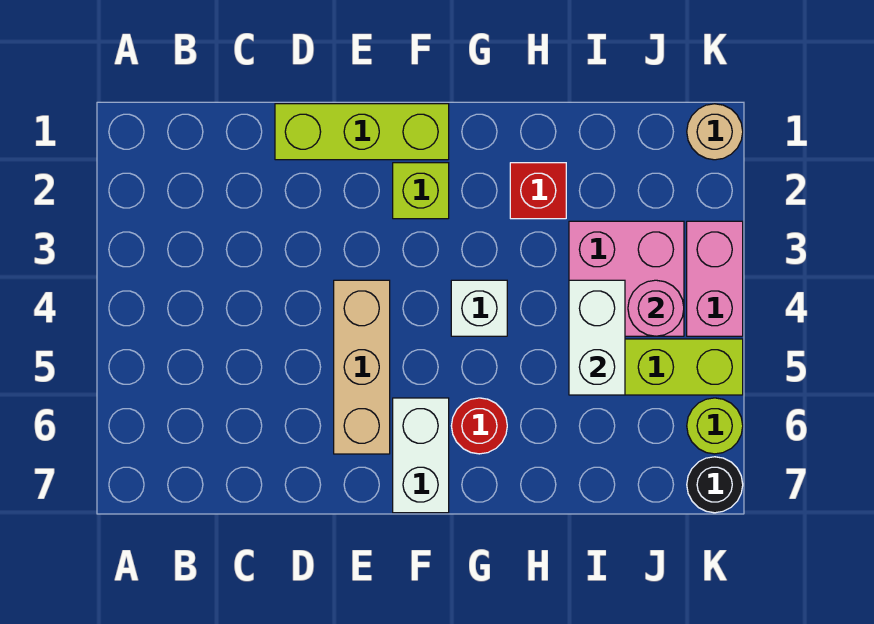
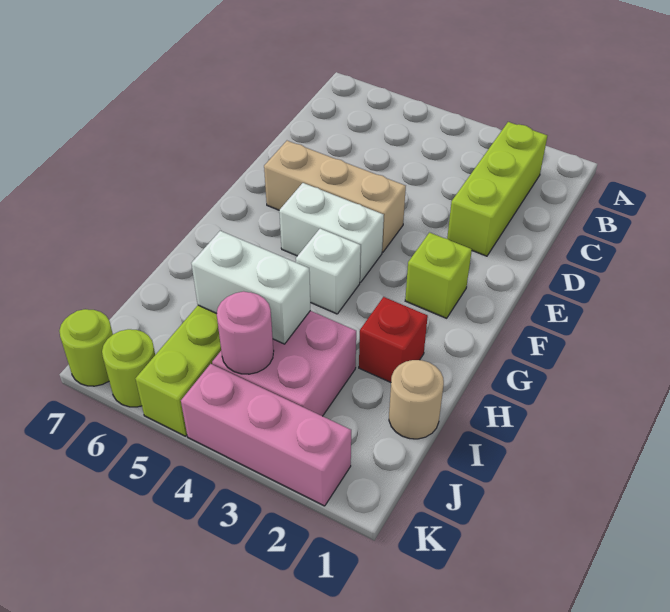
lime brick D1:F1 level 1 -> lime brick B2:D2 level 1
white brick F6:F7 level 1 -> white brick F4:F5 level 1
red round brick G6 level 1 -> none
tan round brick K1 level 1 -> tan round brick I1 level 1
pink brick K3:K4 level 1 -> pink brick K2:K4 level 1
black round brick K7 level 1 -> lime round brick K7 level 1

